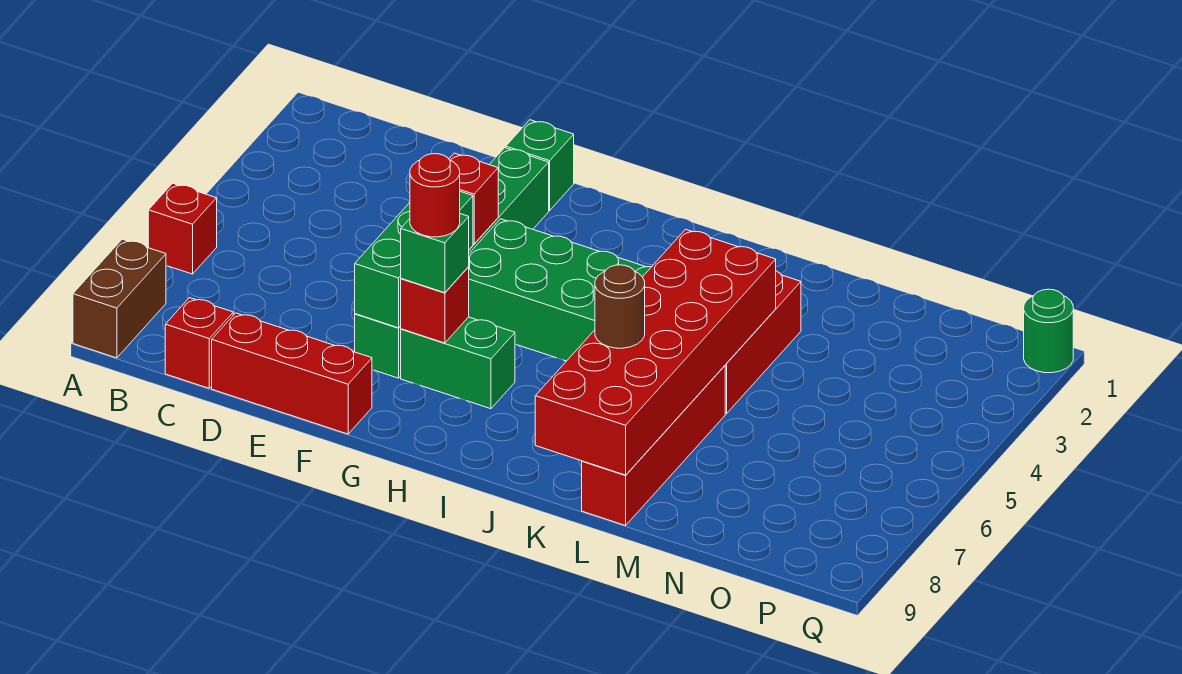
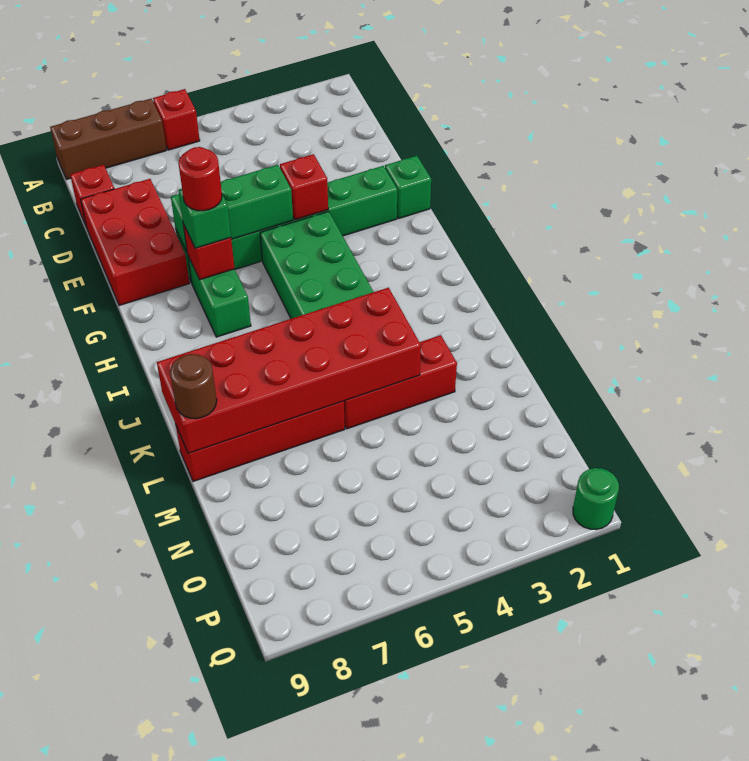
brown brick A8:A9 level 1 -> brown brick A7:A9 level 1
red brick D9:F9 level 1 -> red brick D8:F9 level 1
brown round brick K7 level 3 -> brown round brick L9 level 3

